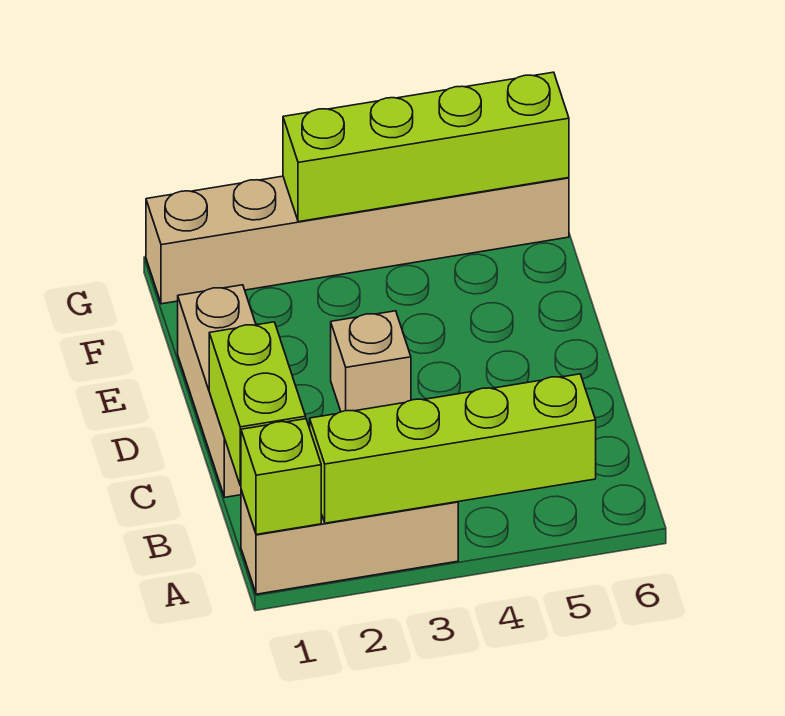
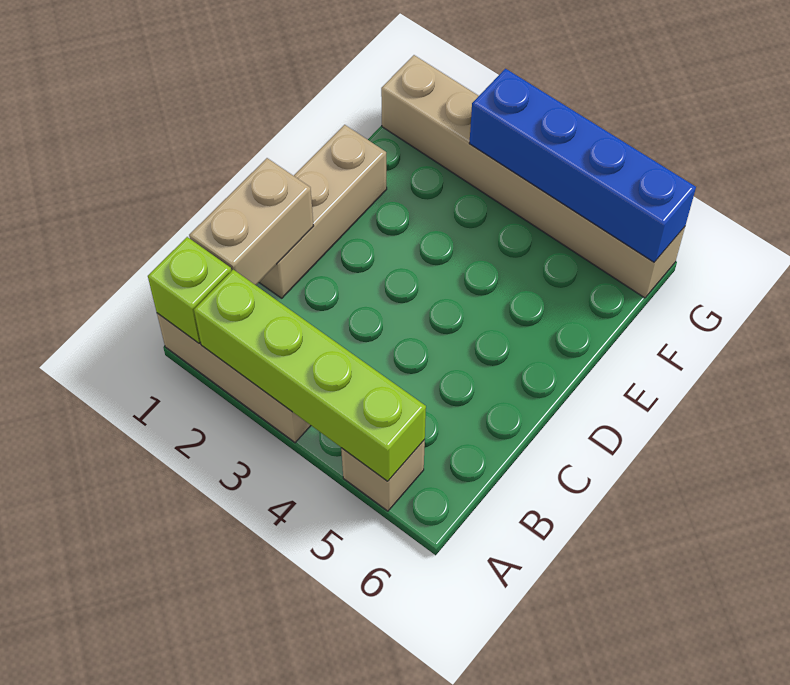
lime brick B1:C1 level 2 -> tan brick B1:C1 level 2
tan brick D3 level 1 -> tan brick A5 level 1
lime brick G3:G6 level 2 -> blue brick G3:G6 level 2

